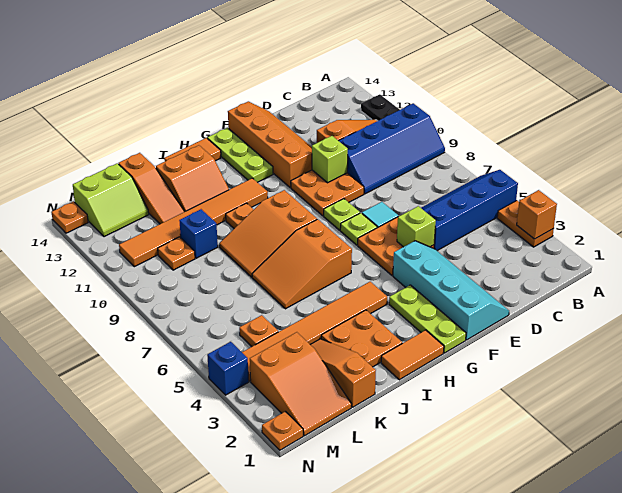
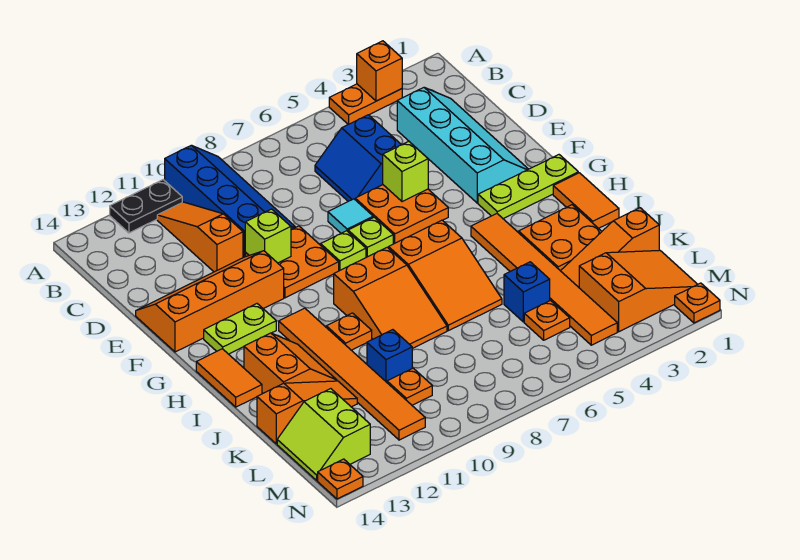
blue slope A5:D6 level 1 top 5 -> blue slope C5:D6 level 1 top 5
cyan slope E1:F4 level 1 top F -> cyan slope C2:F3 level 1 top 3
lime plate G12:G14 level 1 -> lime plate G12:G13 level 1
lime slope L13:M14 level 1 top 14 -> lime slope L13:M14 level 1 top 13
blue brick N4 level 1 -> blue brick K5 level 1

